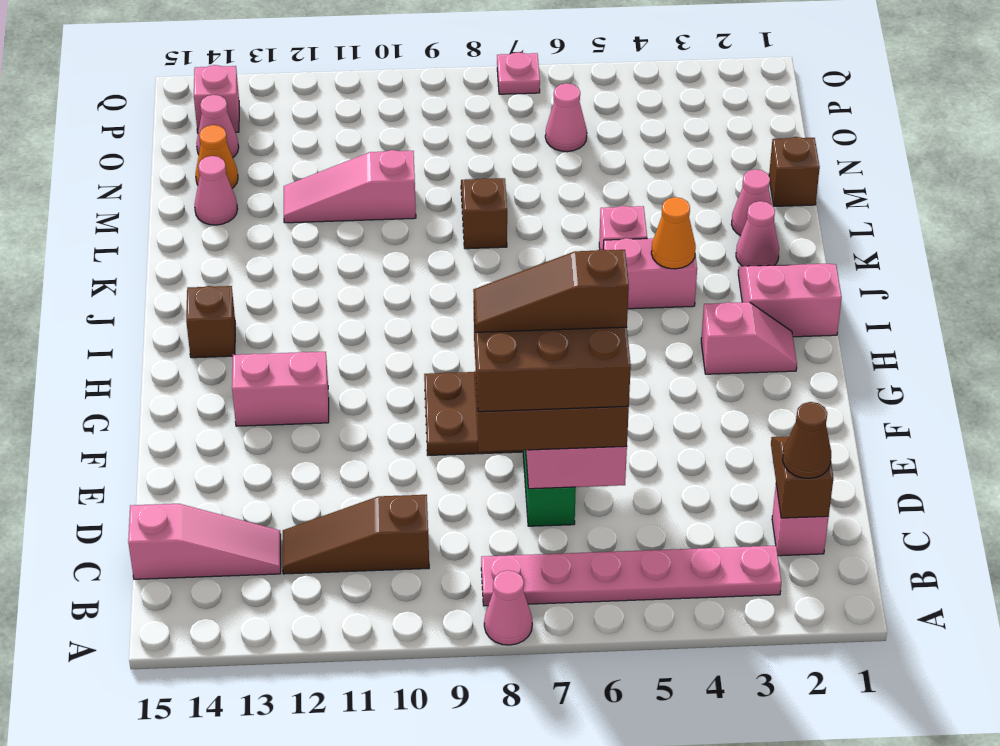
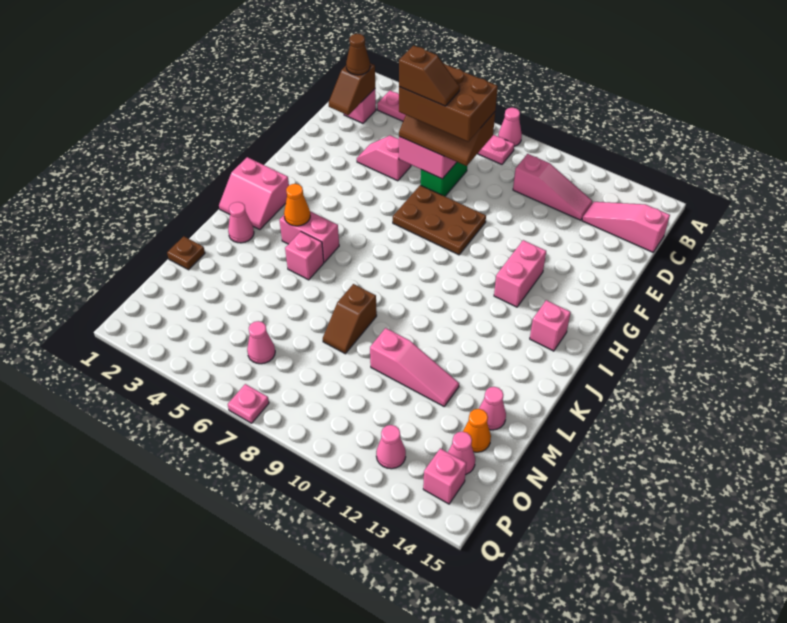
brown slope C10:C12 level 1 top 10 -> pink slope C10:C12 level 1 top 10
brown slope E6:E8 level 5 top 6 -> brown slope E6:E7 level 5 top 6
pink brick G12:G13 level 1 -> pink brick G12:H12 level 1
pink slope H2:H3 level 1 top 3 -> pink slope E4:E5 level 1 top 5
brown brick I14 level 1 -> pink brick I14 level 1
pink cone L2 level 1 -> pink cone P12 level 1
brown brick M1 level 1 -> brown plate M1 level 1

